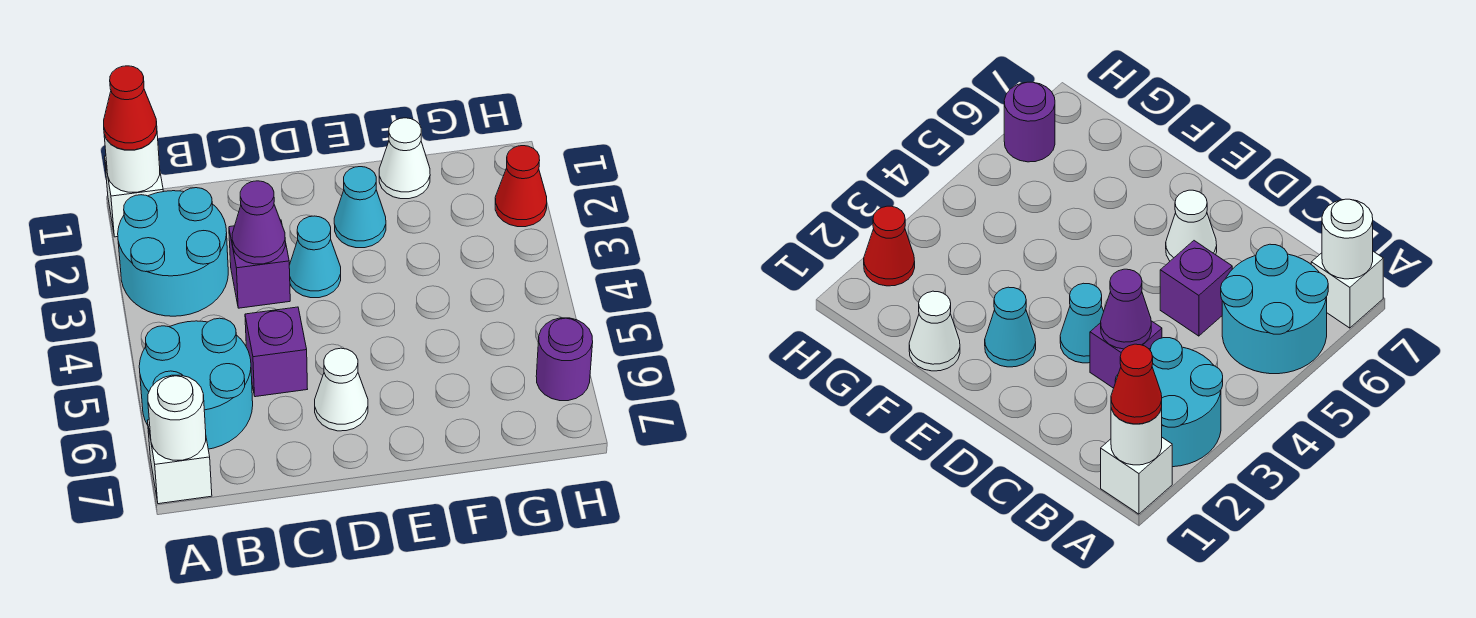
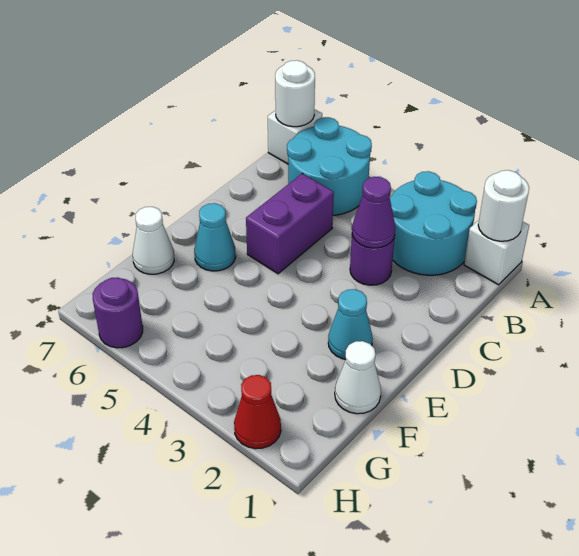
red cone A1 level 3 -> none
purple brick C3 level 1 -> purple round brick C3 level 1
purple brick C5 level 1 -> purple brick C5:D5 level 1
cyan cone D3 level 1 -> cyan cone E6 level 1
white cone D6 level 1 -> white cone F7 level 1

